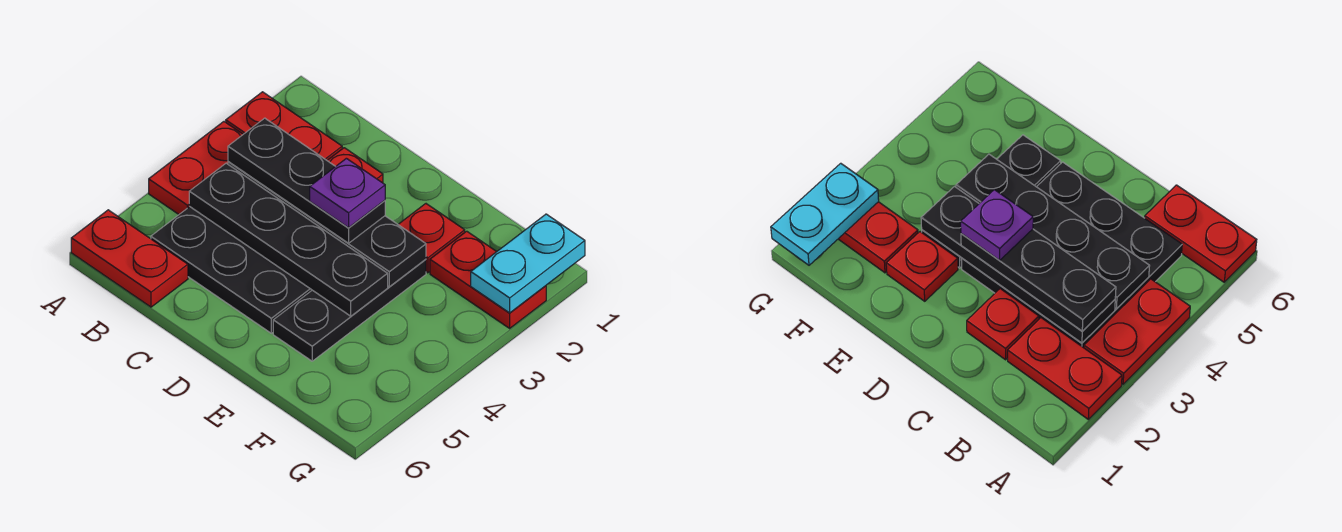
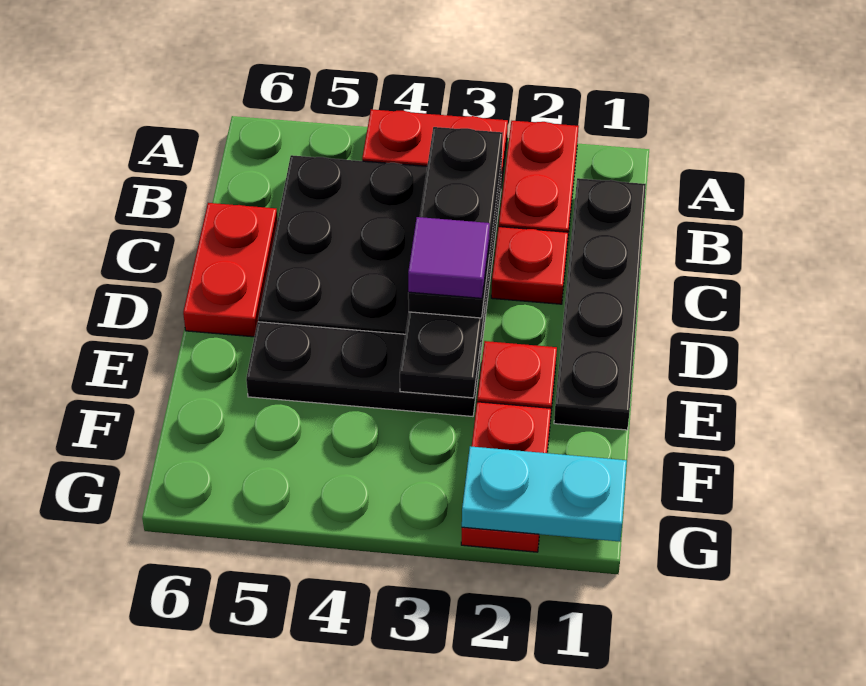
red plate A6:B6 level 1 -> red plate C6:D6 level 1
black plate B4:E4 level 2 -> black plate B1:E1 level 1
purple plate D3 level 4 -> purple tile D3 level 4

